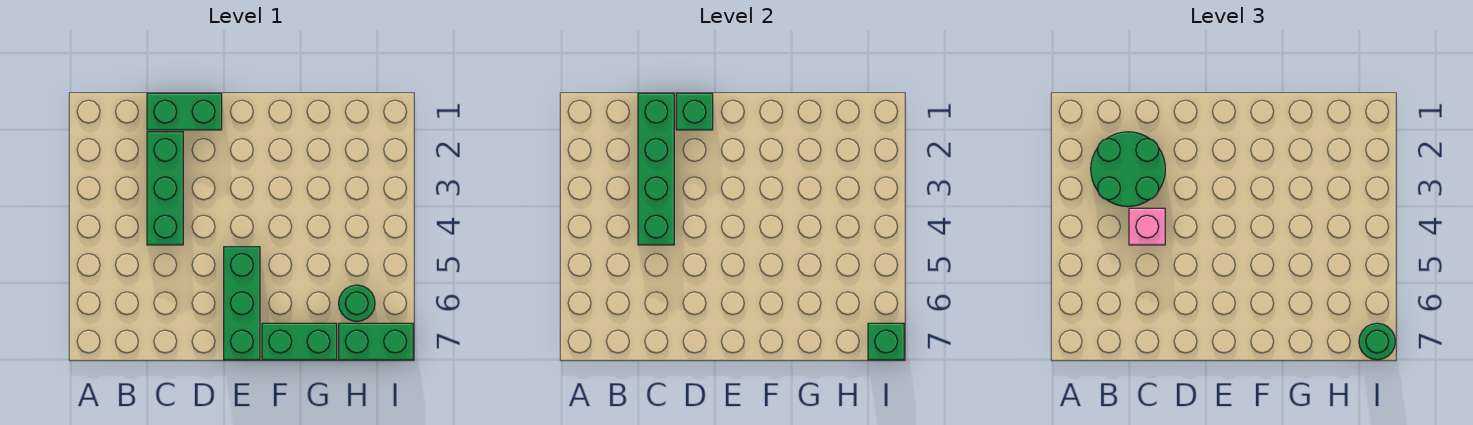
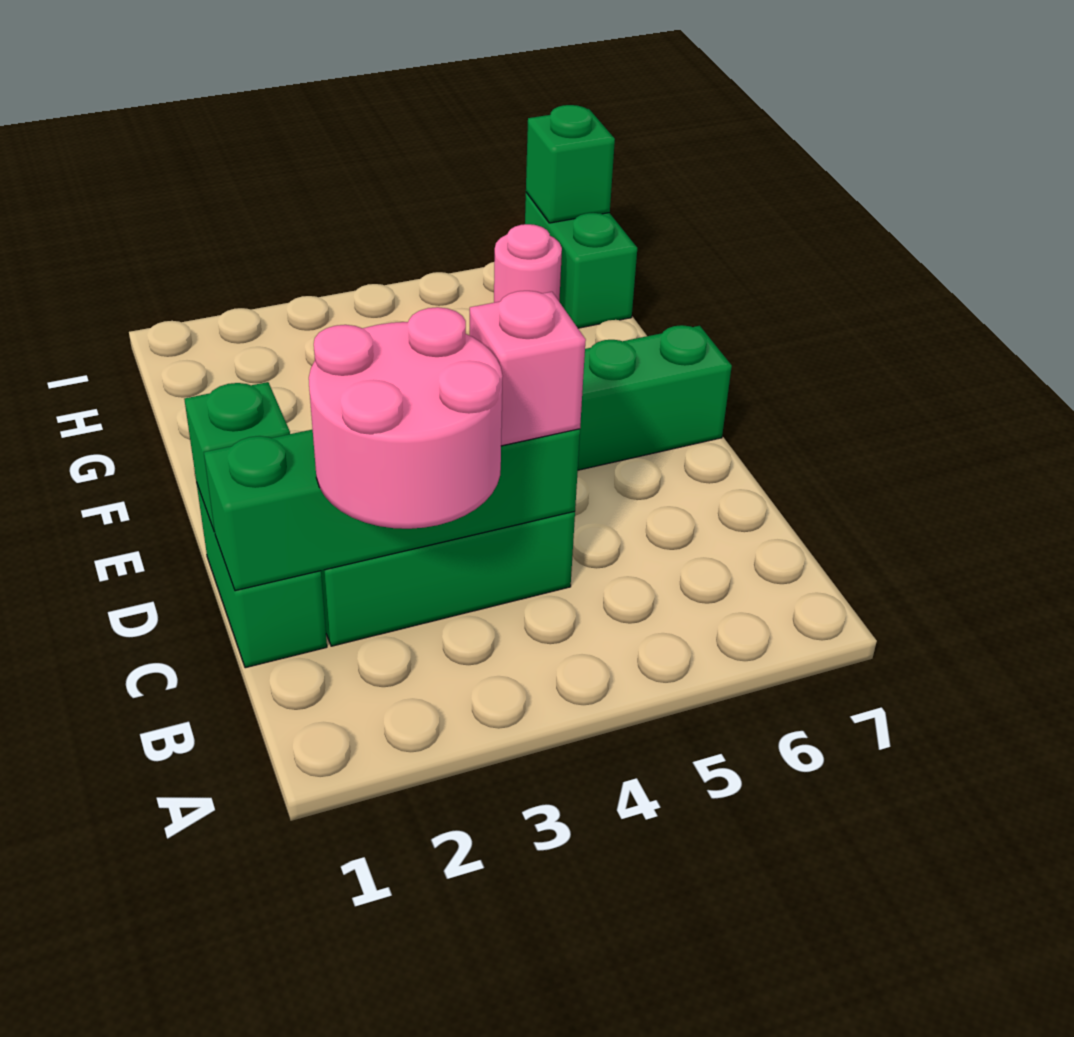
green round brick B2:C3 level 3 -> pink round brick B2:C3 level 3
green brick F7:G7 level 1 -> none
green round brick H6 level 1 -> pink round brick H6 level 1
green round brick I7 level 3 -> none

